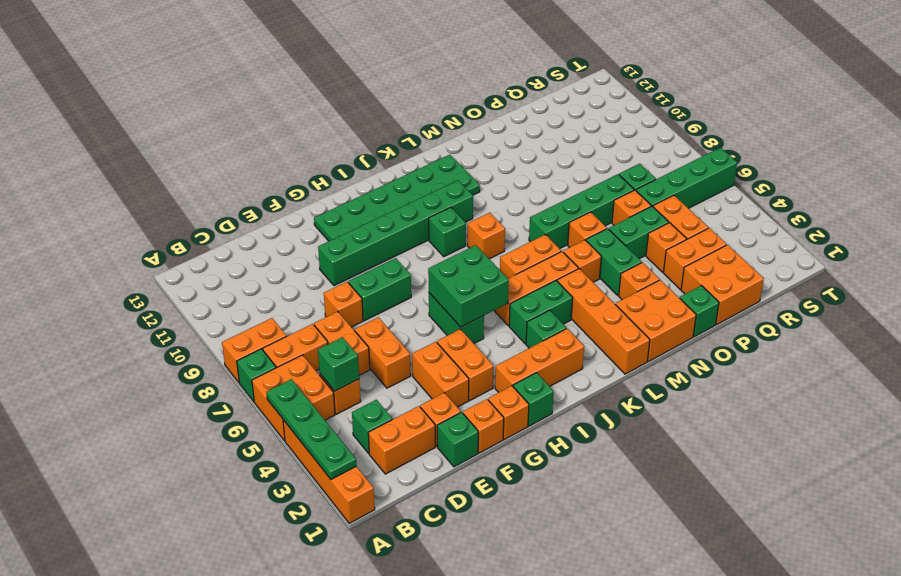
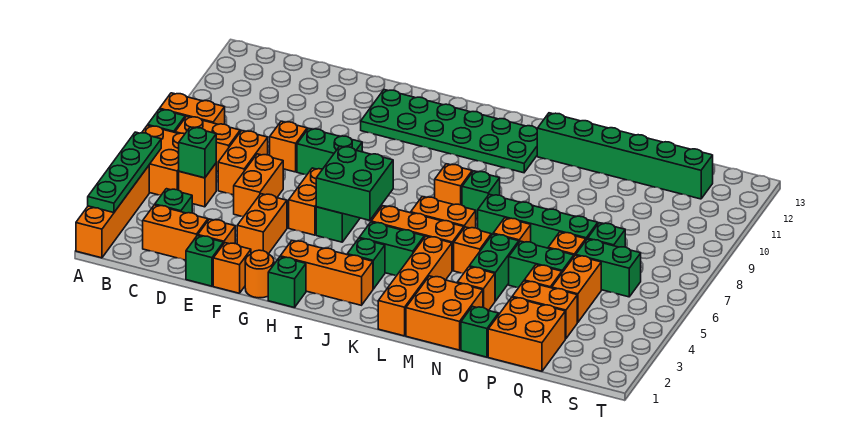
green brick F10:K10 level 1 -> green brick M12:R12 level 1
orange brick G1 level 1 -> orange round brick G1 level 1
orange brick G3:G4 level 1 -> orange brick G5:G6 level 1
green brick J9 level 1 -> green brick L8 level 1
green brick Q6:T6 level 1 -> green brick Q6:R6 level 1

